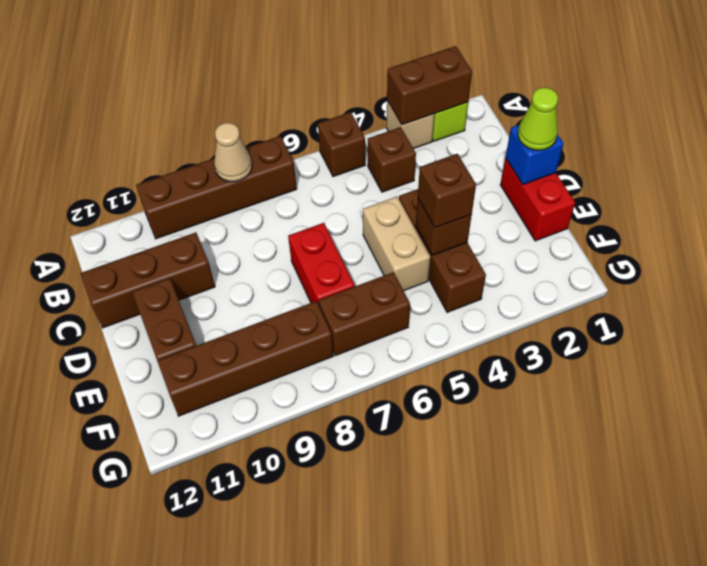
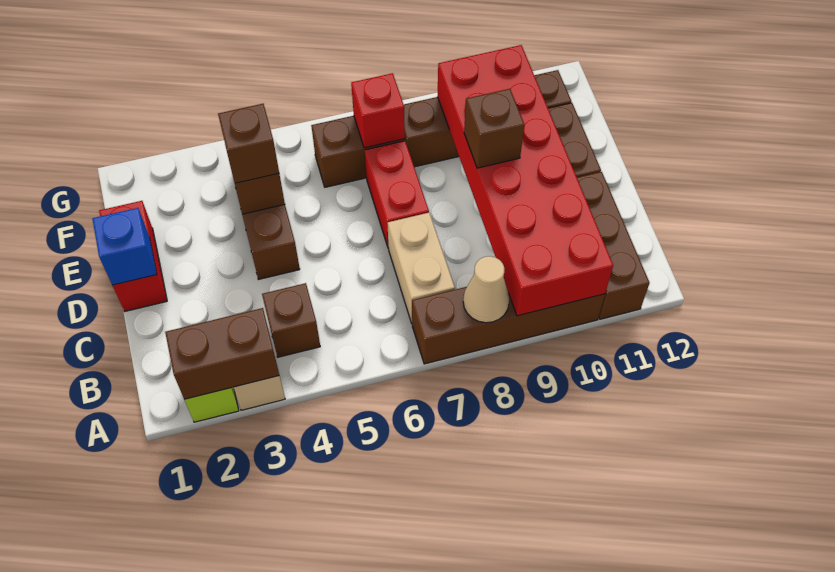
brown brick A5 level 1 -> brown brick D9 level 3
none -> red brick A9:F10 level 2
brown brick C10:C12 level 1 -> brown brick A11:C11 level 1
lime cone D1 level 3 -> none
tan brick D5:E5 level 1 -> tan brick B7:C7 level 1
none -> red brick F7 level 2

